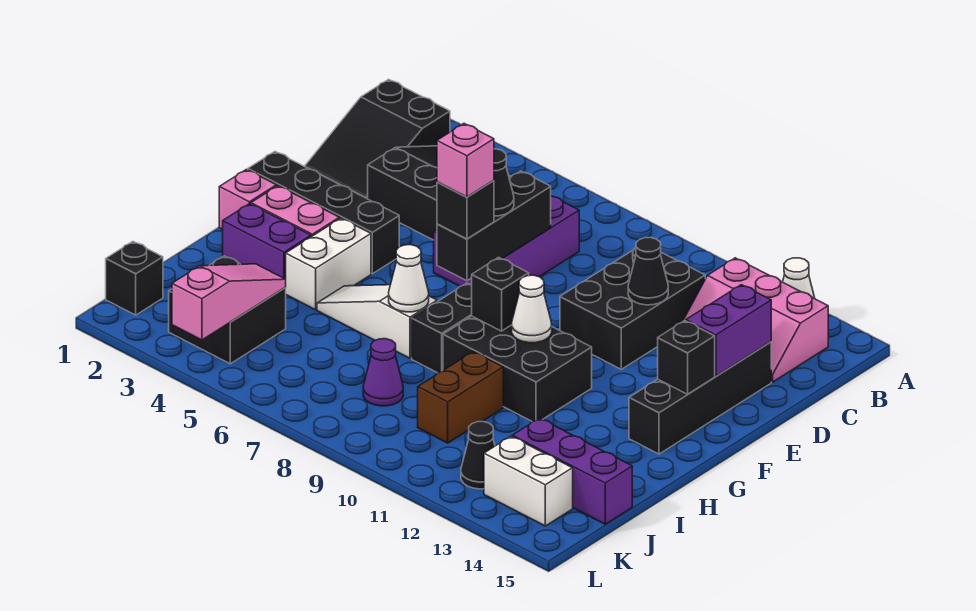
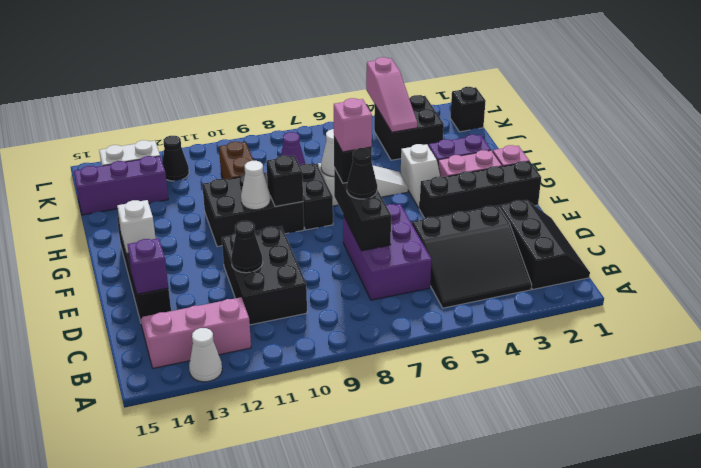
black slope B1:D2 level 1 top B -> black slope B1:D2 level 1 top 2
purple brick D14:E14 level 2 -> purple brick D14 level 2
black brick F14 level 2 -> white brick F14 level 2
white brick G4:H4 level 1 -> white slope G4:H4 level 1 top H

